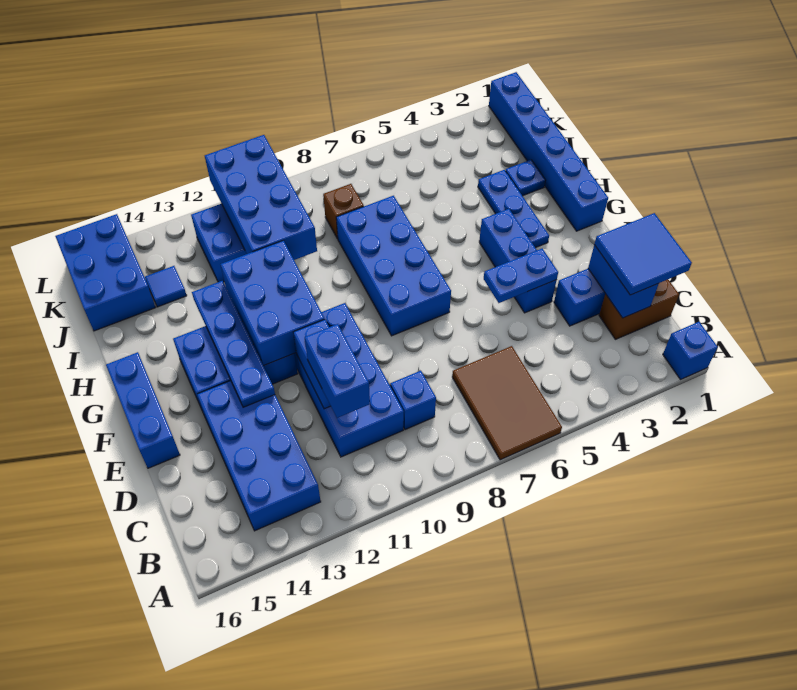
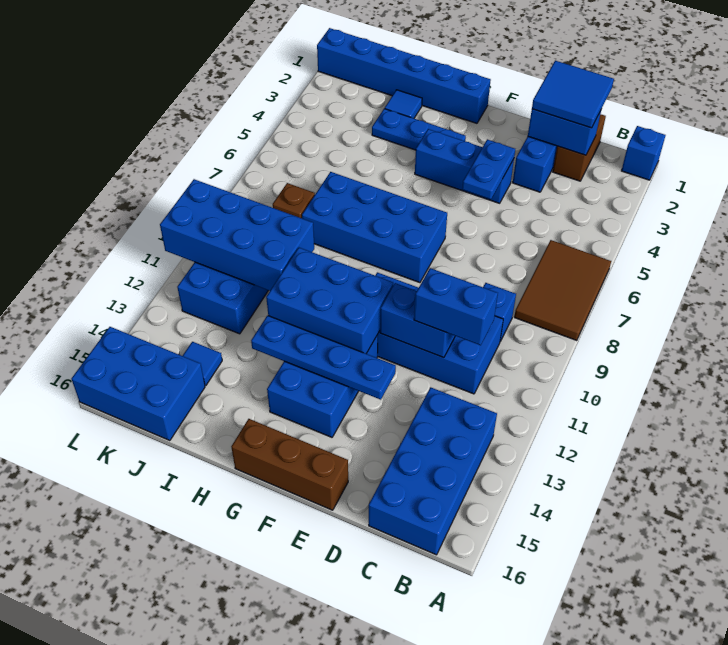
brown tile A6:C7 level 1 -> brown tile A6:B8 level 1
blue brick B13:E14 level 1 -> blue brick B13:C16 level 1
blue brick E16:G16 level 1 -> brown brick E16:G16 level 1
blue plate I2 level 1 -> blue tile I2 level 1

